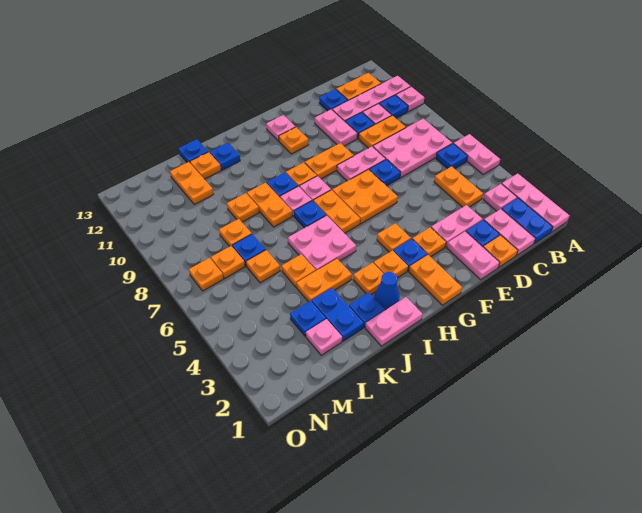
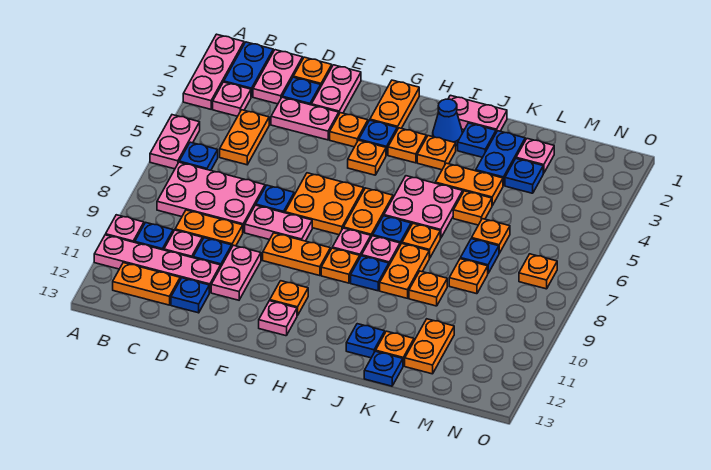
orange plate M7 level 1 -> orange plate J7 level 1

